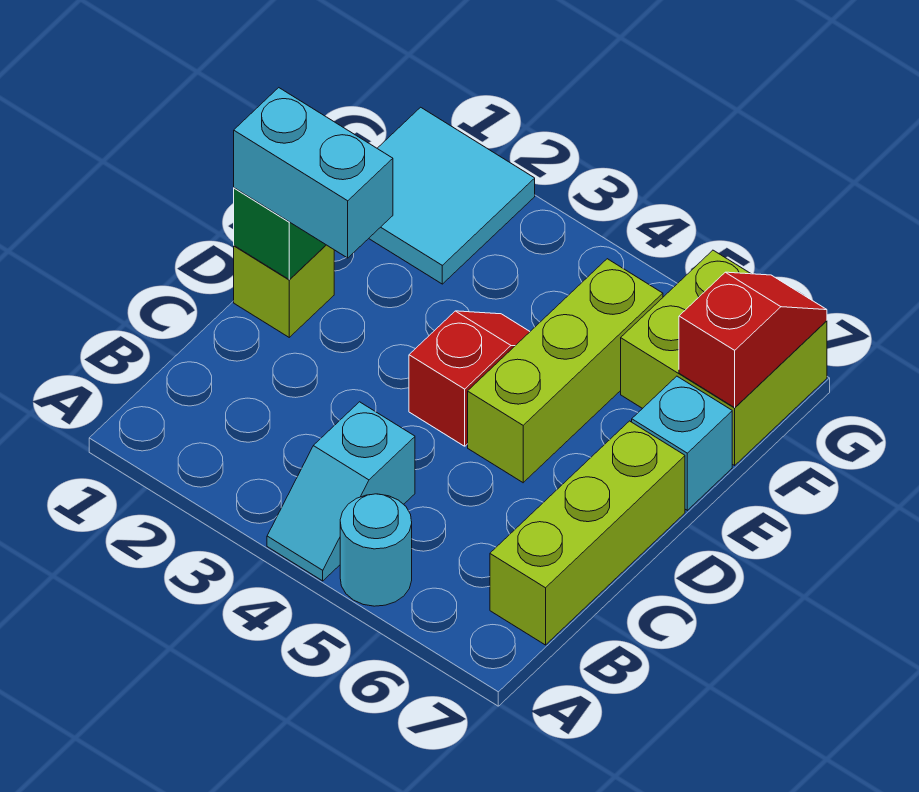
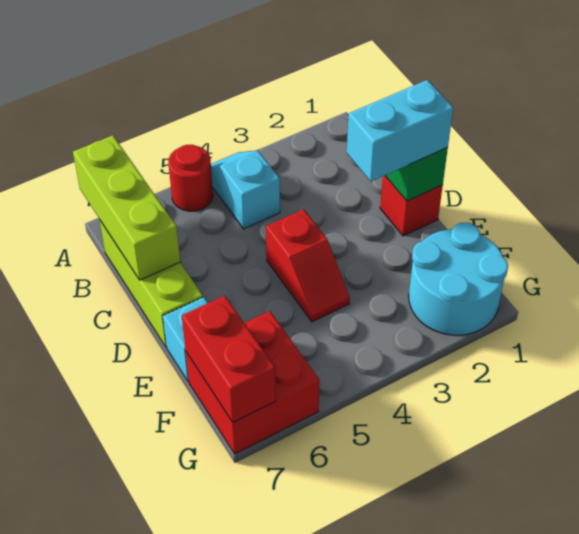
cyan round brick A5 level 1 -> red round brick A5 level 1
lime brick D1 level 1 -> red brick D1 level 1
lime brick D5:F5 level 1 -> lime brick A7:C7 level 2
cyan tile F1:G2 level 1 -> cyan round brick F1:G2 level 1
lime brick F6:G7 level 1 -> red brick F6:G7 level 1
red slope F7:G7 level 2 top F -> red brick F7:G7 level 2

